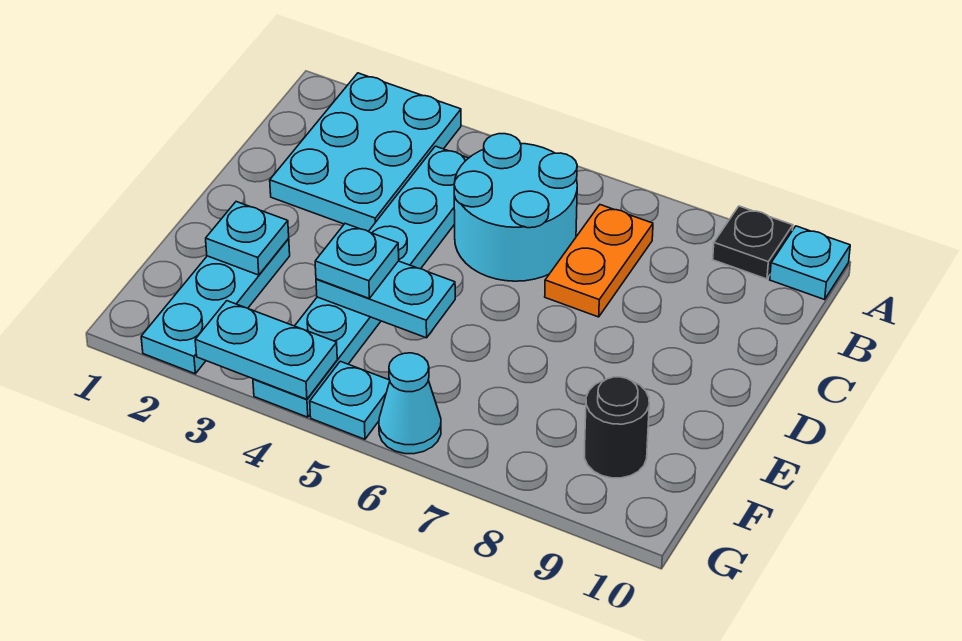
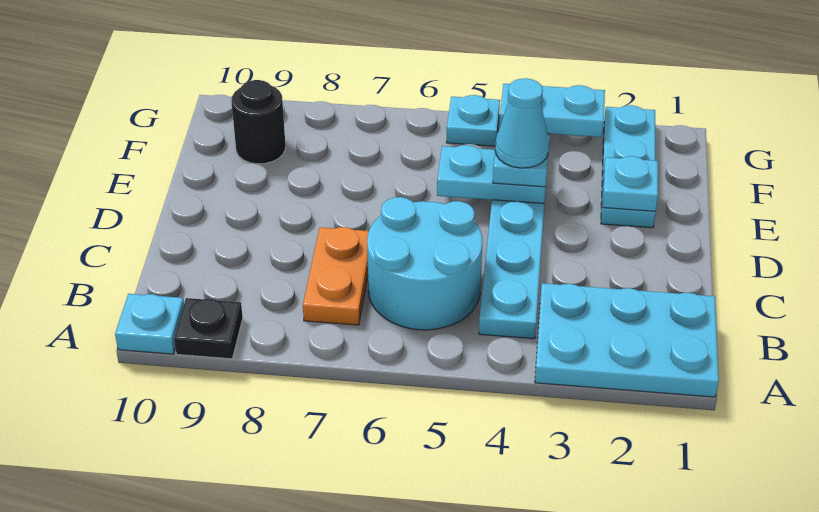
cyan plate A2:C3 level 1 -> cyan plate A1:B3 level 1
cyan cone G6 level 1 -> cyan cone E4 level 4

